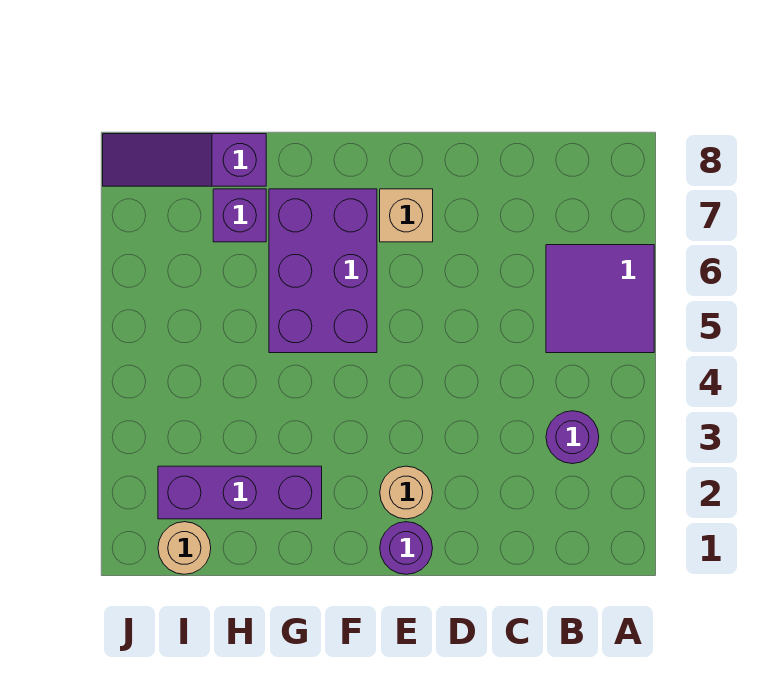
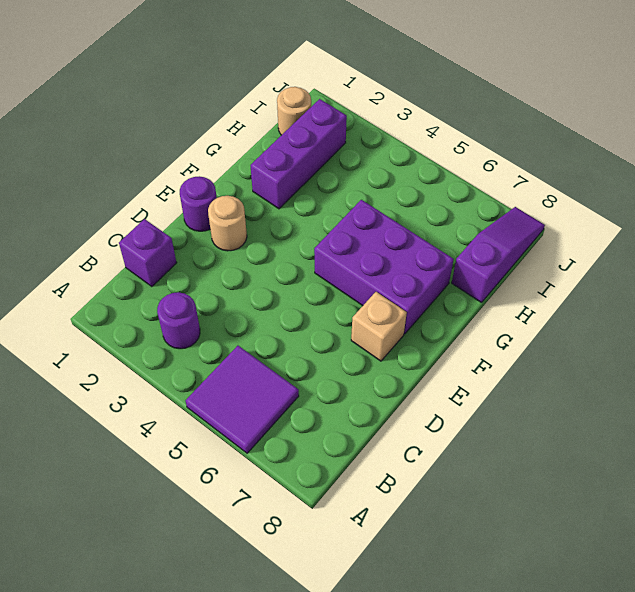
purple brick H7 level 1 -> purple brick C1 level 1

